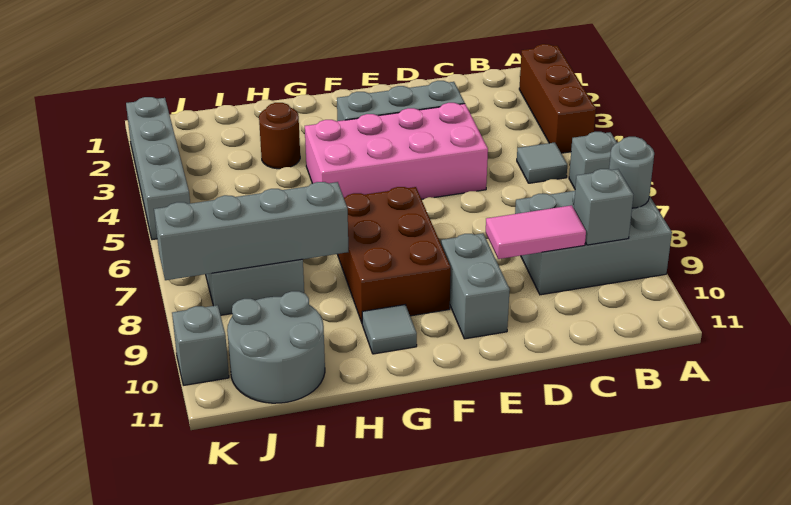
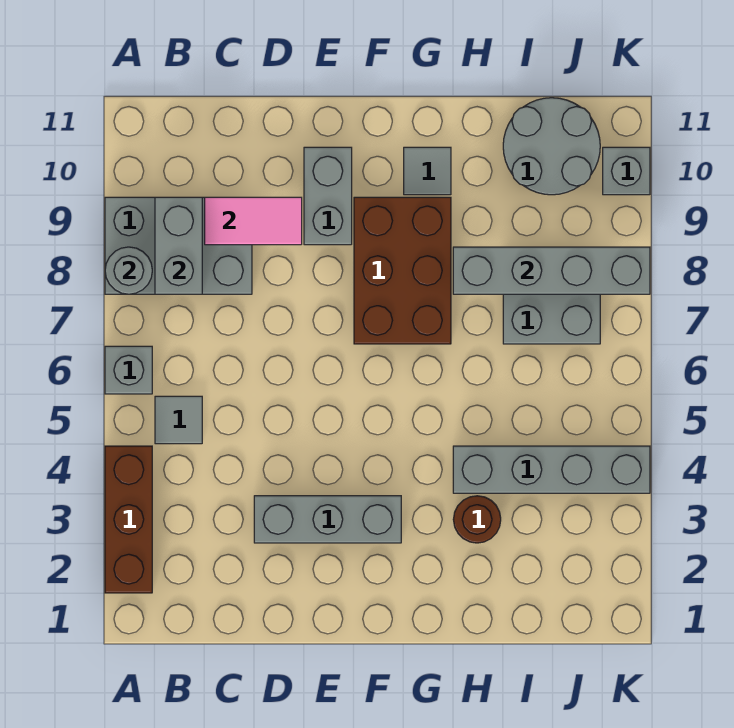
grey brick B9 level 2 -> grey brick B8:B9 level 2
pink brick D4:G5 level 1 -> none
grey brick K2:K5 level 1 -> grey brick H4:K4 level 1

